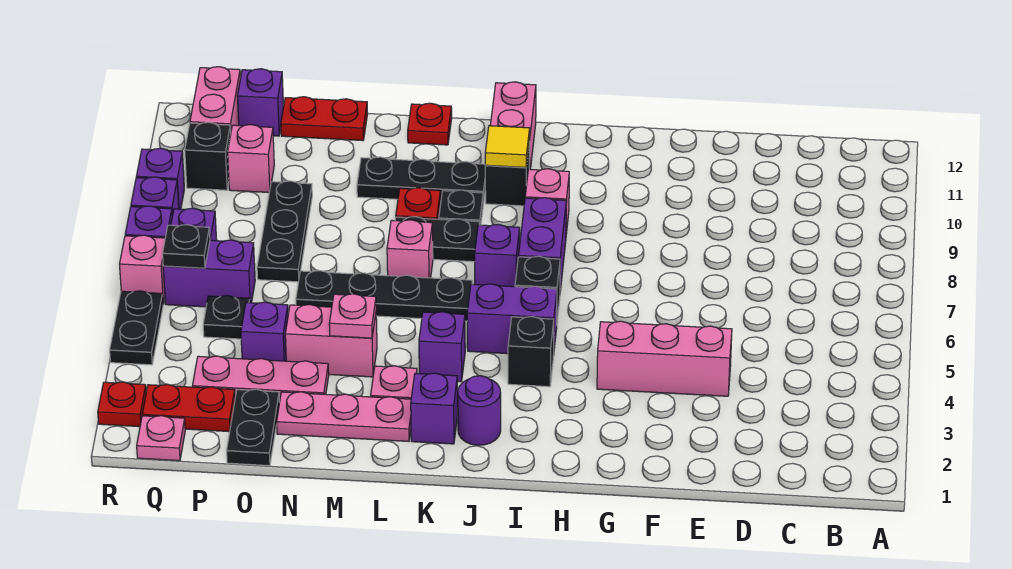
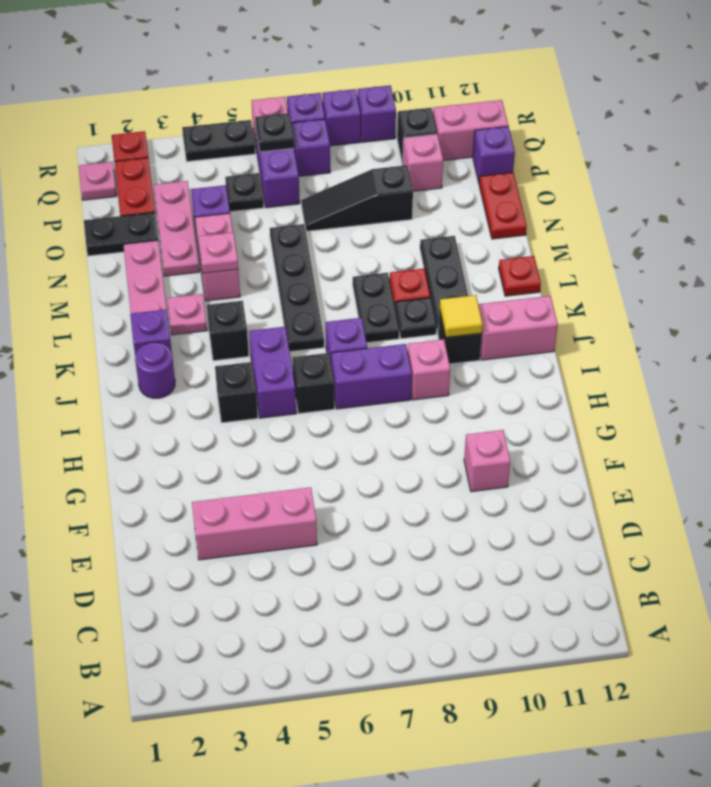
pink brick E4:G4 level 1 -> pink brick E3:E5 level 1
purple brick K4 level 1 -> black brick K4 level 1
pink brick L7 level 1 -> pink brick F10 level 1
black plate O7:O9 level 1 -> black slope O7:O9 level 1 top 9

